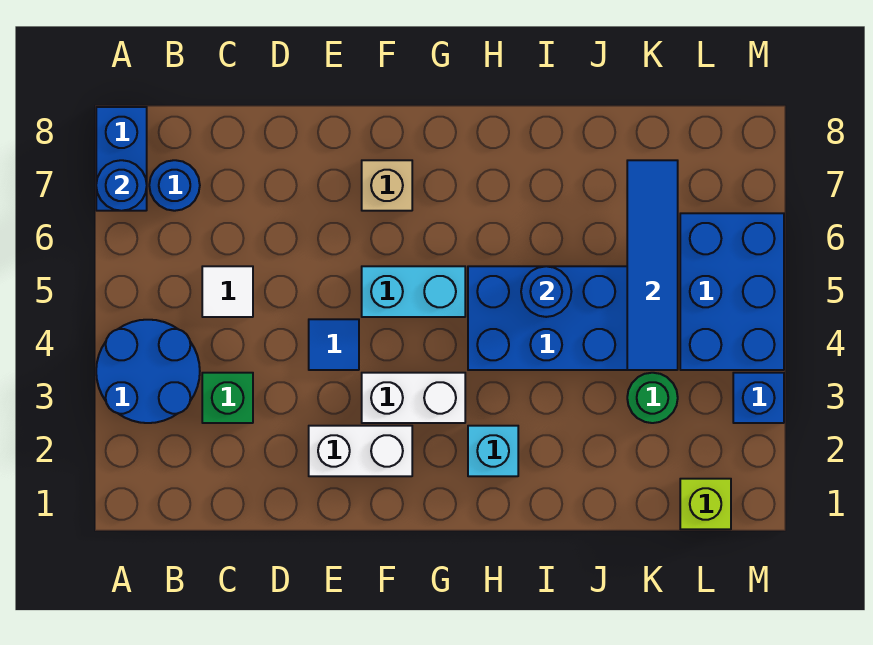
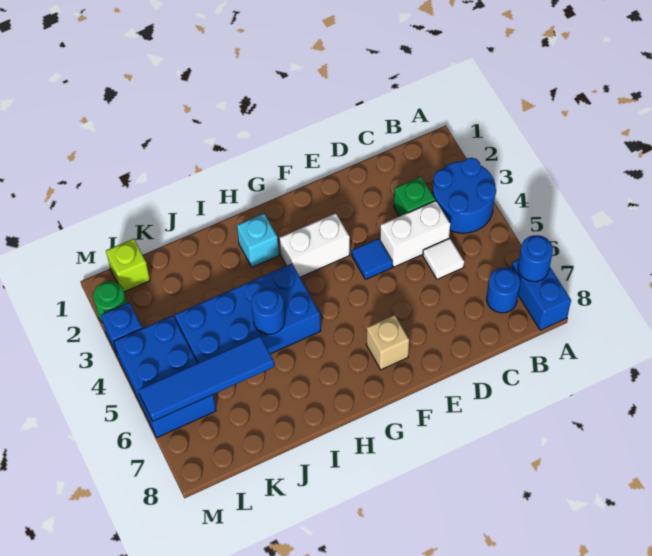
white brick E2:F2 level 1 -> white brick C4:D4 level 1
cyan brick F5:G5 level 1 -> none
green round brick K3 level 1 -> green round brick M2 level 1
blue tile K4:K7 level 2 -> blue tile J6:M6 level 2

